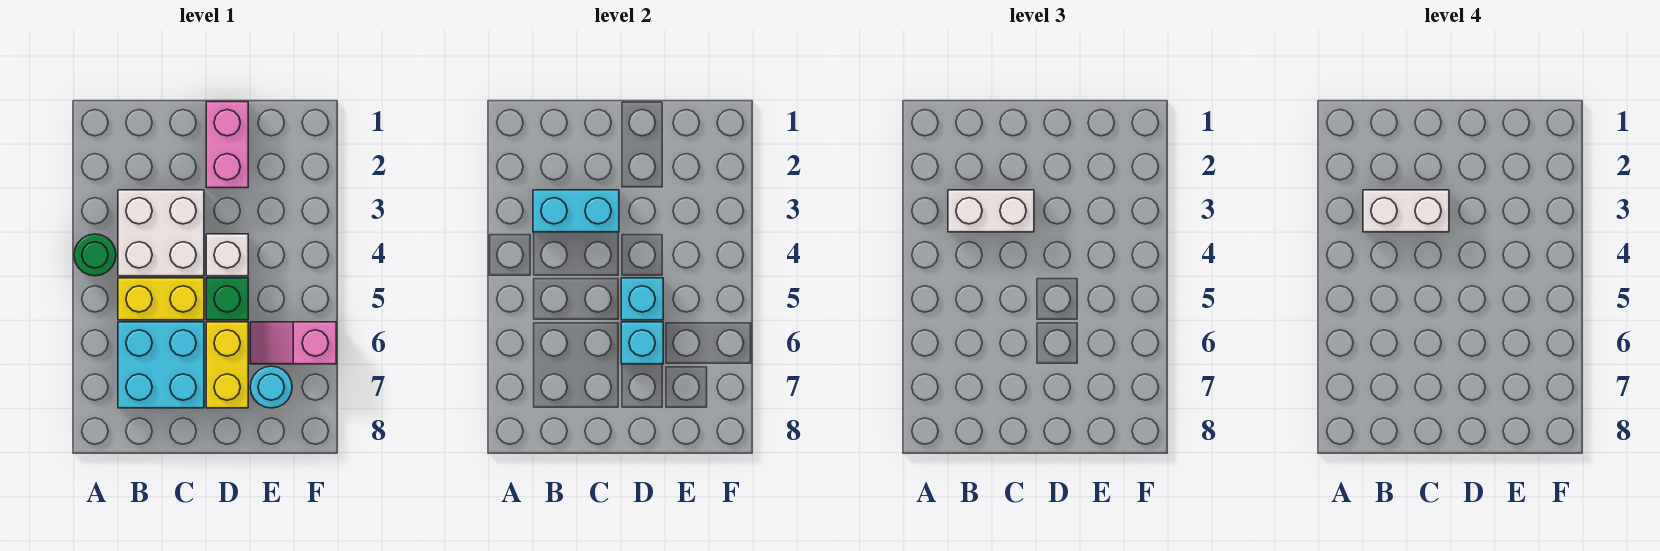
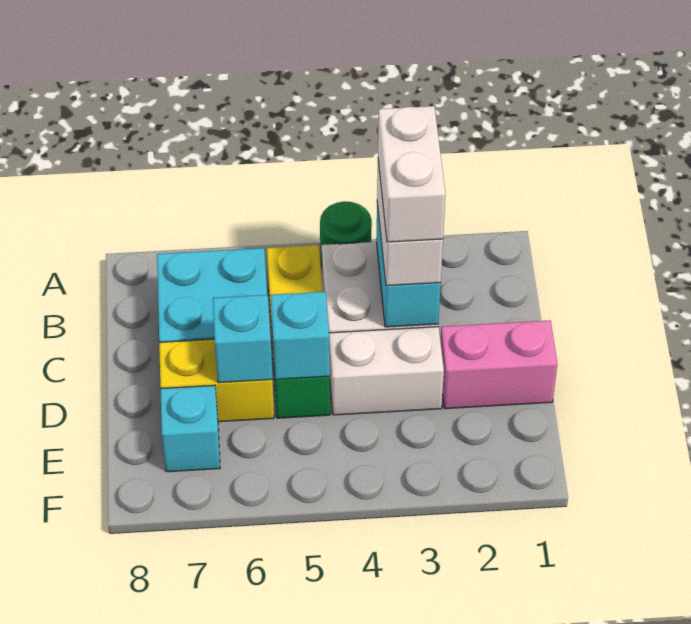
white brick D4 level 1 -> white brick D3:D4 level 1
pink slope E6:F6 level 1 top F -> none
cyan round brick E7 level 1 -> cyan brick E7 level 1

